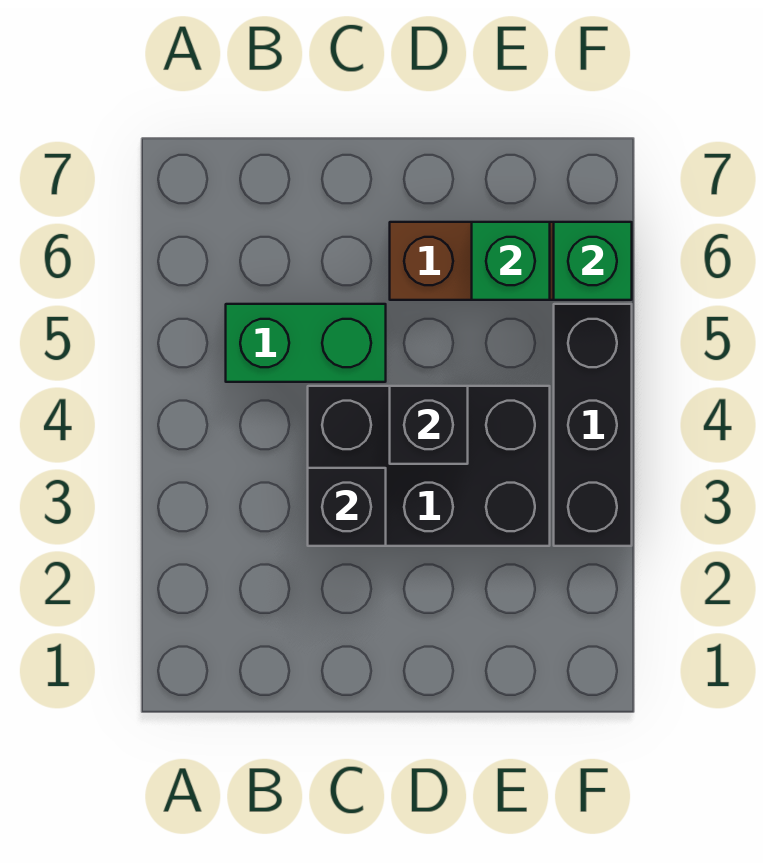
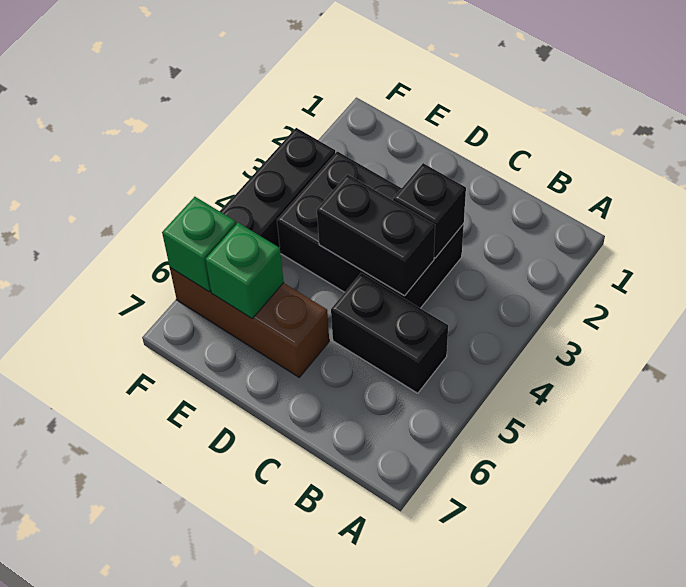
green brick B5:C5 level 1 -> black brick B5:C5 level 1
black brick D4 level 2 -> black brick C4:D4 level 2

